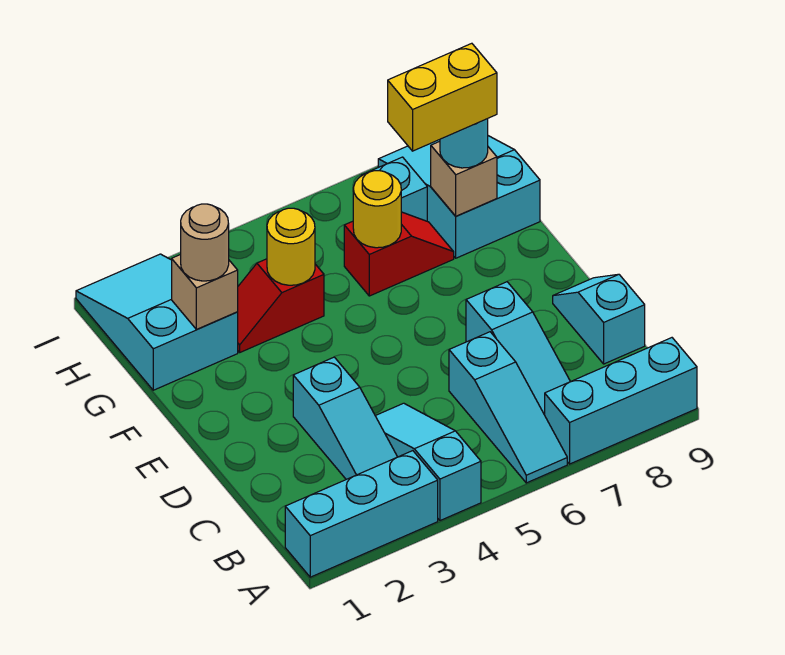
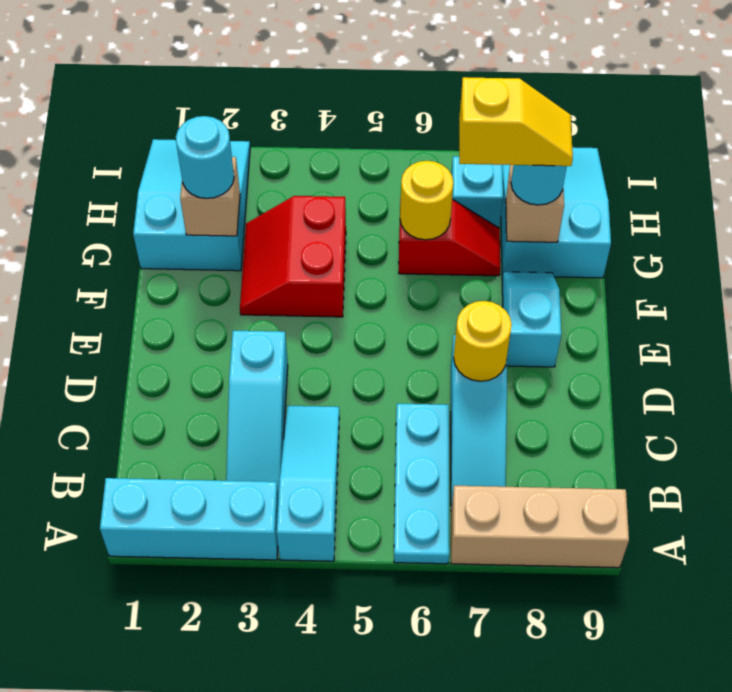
cyan slope A6:C6 level 1 top C -> cyan plate A6:C6 level 1
cyan brick A7:A9 level 1 -> tan brick A7:A9 level 1
cyan slope C9:D9 level 1 top C -> cyan slope E8:F8 level 1 top E
tan round brick G2 level 3 -> cyan round brick G2 level 3
red slope G3:G4 level 1 top 4 -> red slope F3:G4 level 1 top 4
yellow round brick G4 level 2 -> yellow round brick D7 level 2
yellow brick G7:G8 level 4 -> yellow slope G7:G8 level 4 top 7

